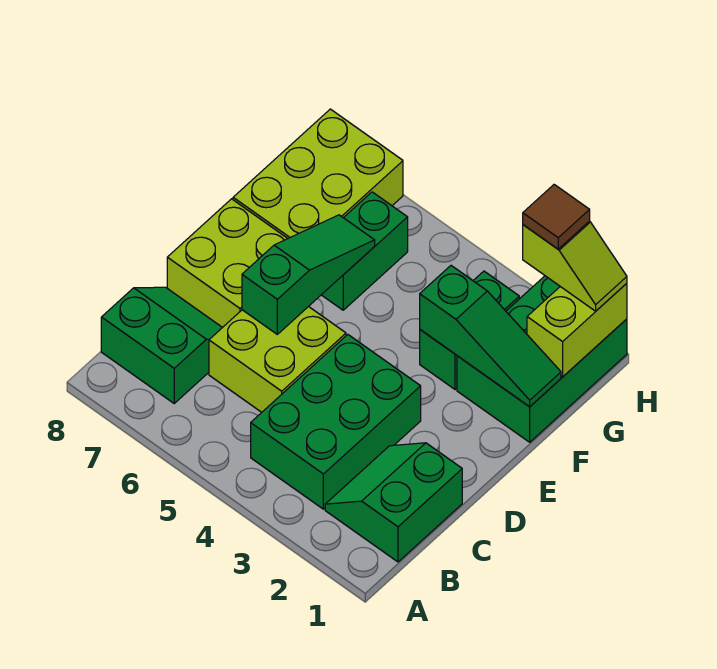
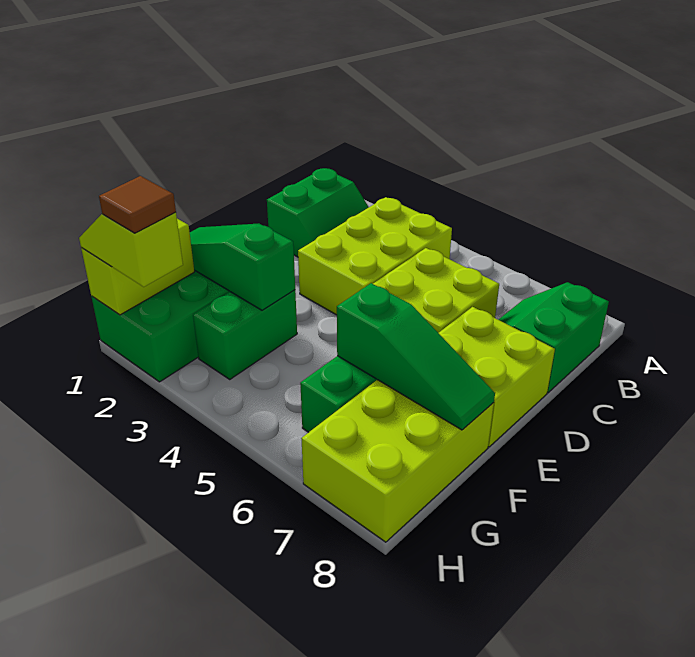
green brick B3:D4 level 1 -> lime brick B3:D4 level 1
green slope B7:C8 level 1 top B -> green slope B7:C8 level 1 top 8
green slope D6:F6 level 2 top D -> green slope F6:F8 level 2 top 6

